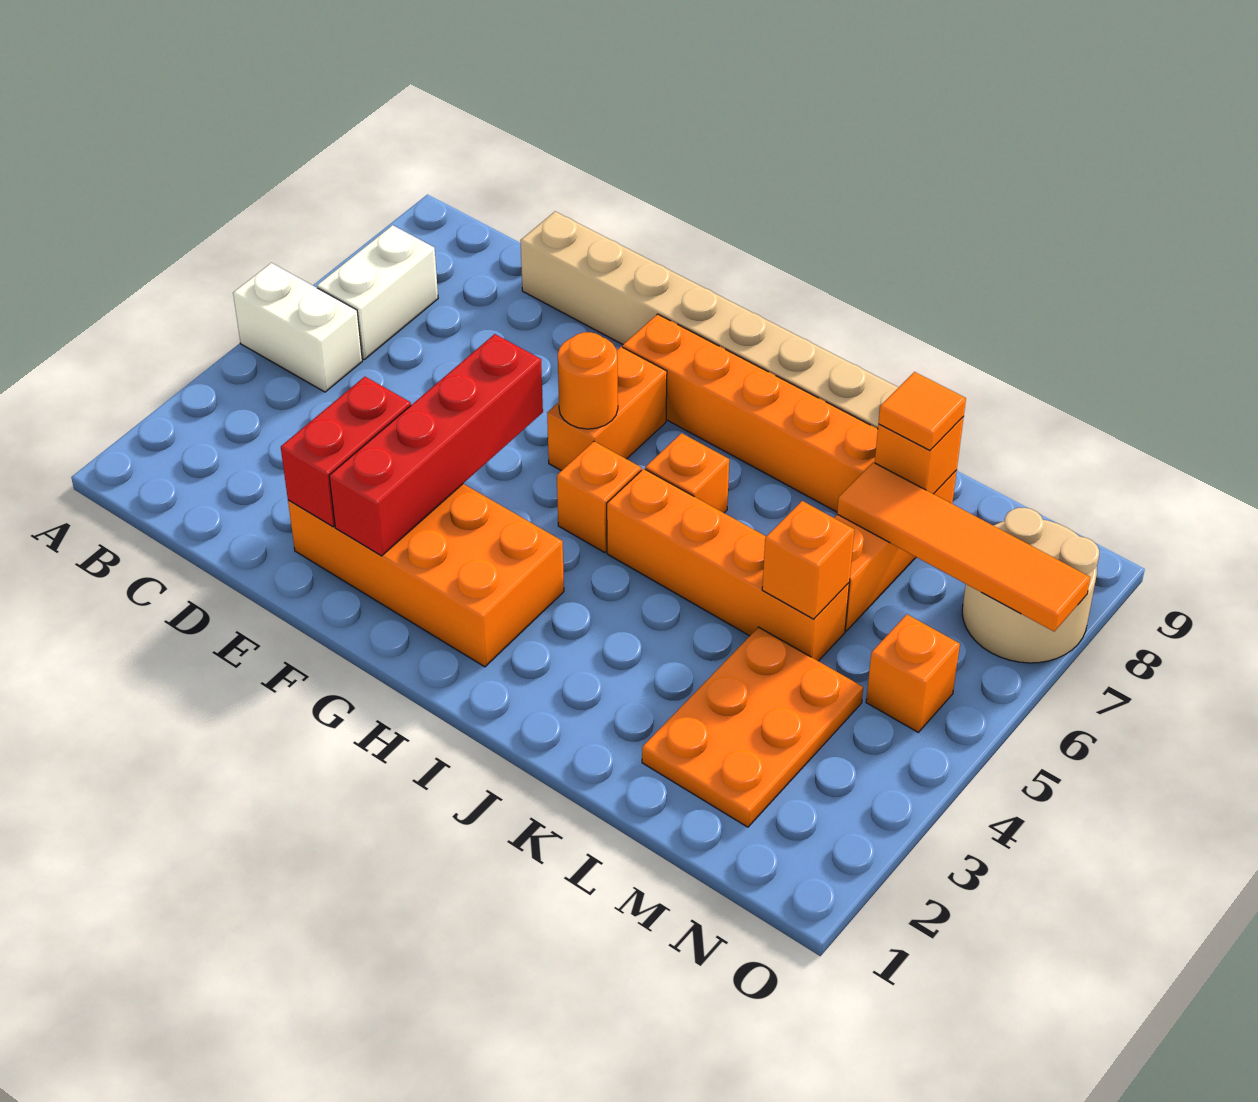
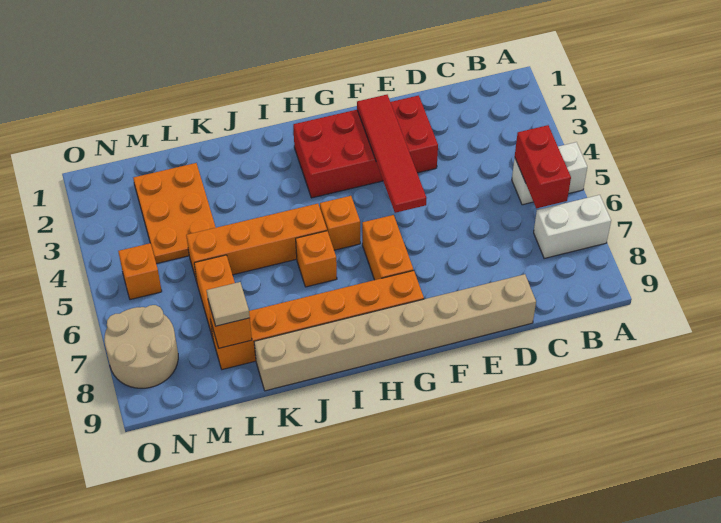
white brick B6:B7 level 1 -> white brick A7:B7 level 1
orange brick E2:H3 level 1 -> red brick E2:H3 level 1
red brick E2:E3 level 2 -> red brick B5:B6 level 2
red brick F2:F5 level 2 -> red tile F2:F5 level 2
orange round brick G6 level 2 -> none
orange brick L5 level 2 -> none
orange tile L7:O7 level 2 -> none
orange tile L8 level 3 -> tan tile L8 level 3

